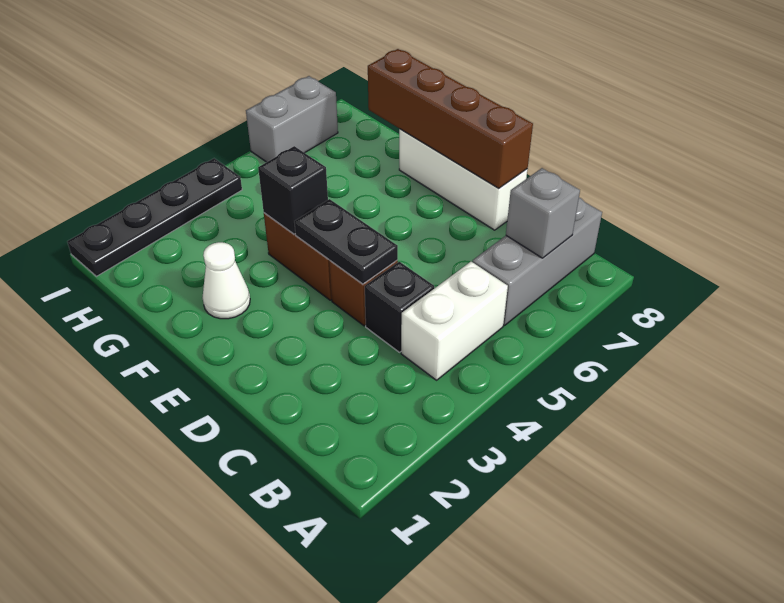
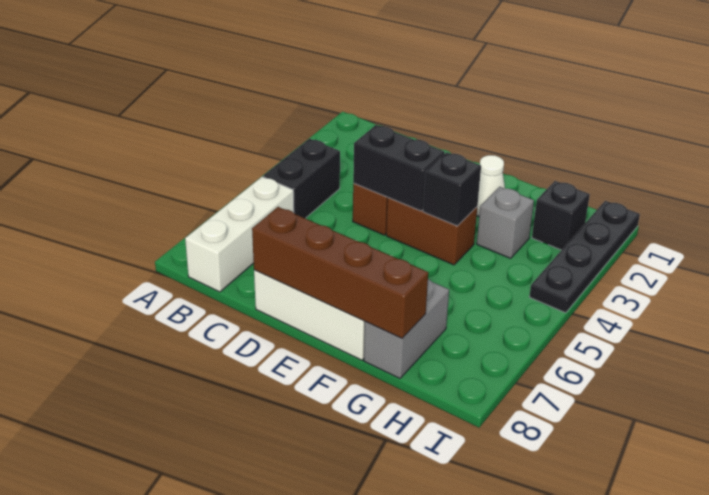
white brick B4:B5 level 1 -> black brick B4:B5 level 1
grey brick B6:B8 level 1 -> white brick B6:B8 level 1
grey brick B7 level 2 -> grey brick G3 level 1
black brick C4 level 1 -> black brick H2 level 1
black plate D4:E4 level 2 -> black brick D4:E4 level 2
grey brick I6:I7 level 1 -> grey brick G7:G8 level 1

